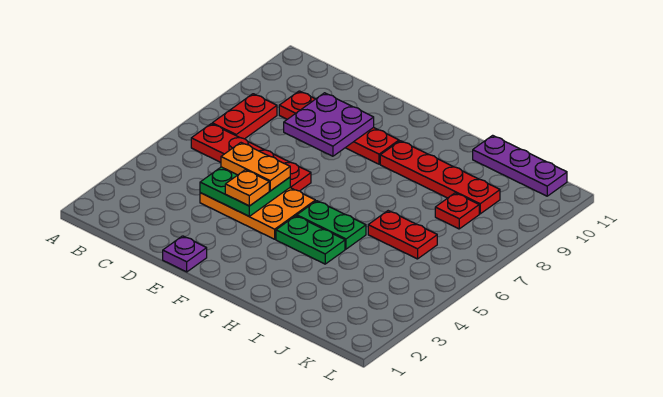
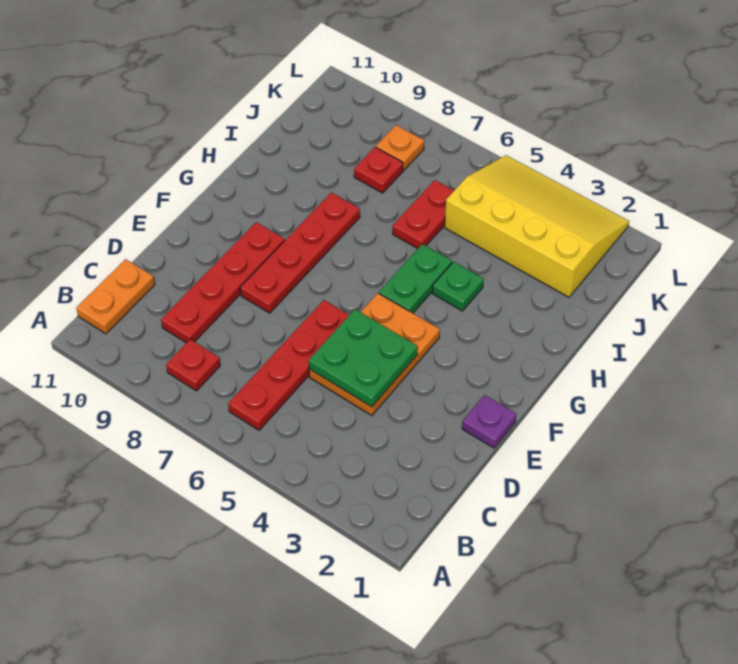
red plate B7:B8 level 1 -> red plate B8 level 1
orange plate D5:E5 level 3 -> orange plate B11:C11 level 1
purple plate D8:E9 level 2 -> none
orange plate E4 level 3 -> orange plate K8 level 1
green plate G4:H4 level 1 -> green plate H4 level 1
red plate G9:J9 level 1 -> red plate E8:H8 level 1
purple plate I11:K11 level 1 -> none
none -> yellow slope J2:L5 level 1 top J

